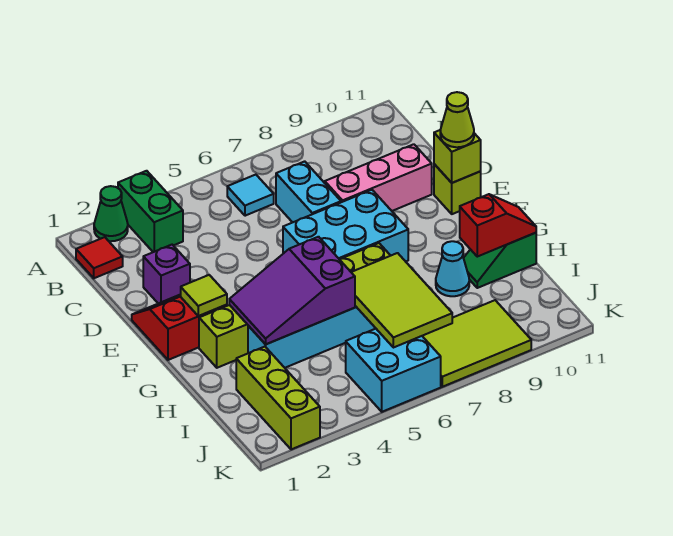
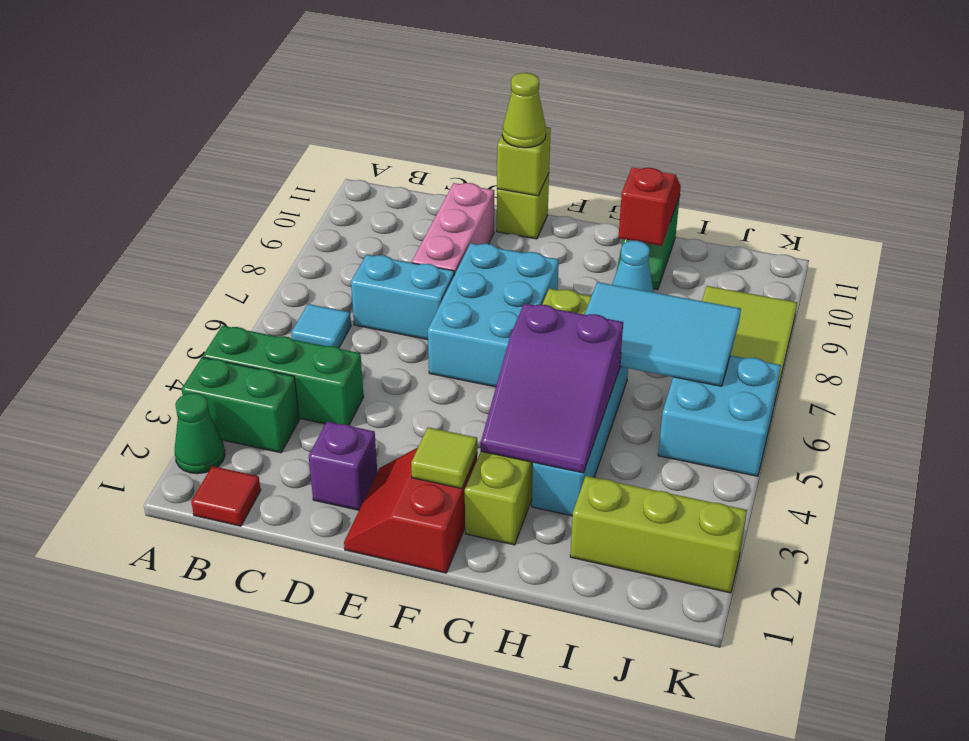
none -> green brick A4:C4 level 1
lime tile H6:J7 level 2 -> cyan tile H6:J7 level 2

